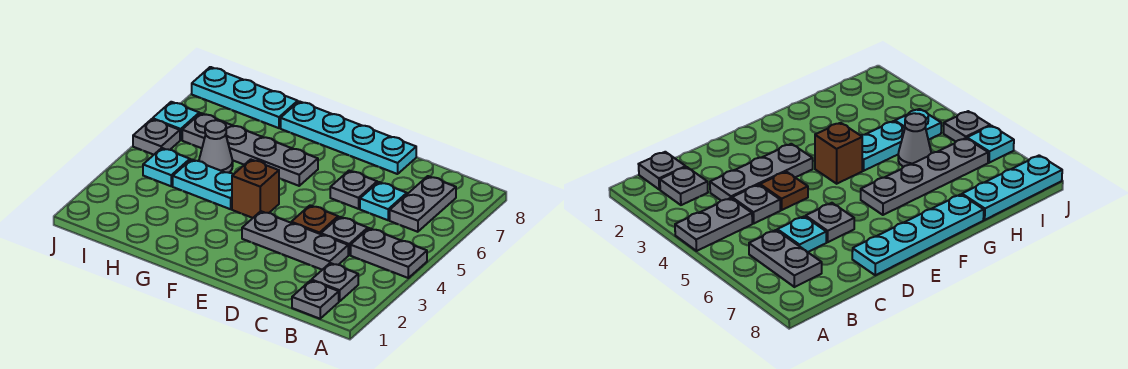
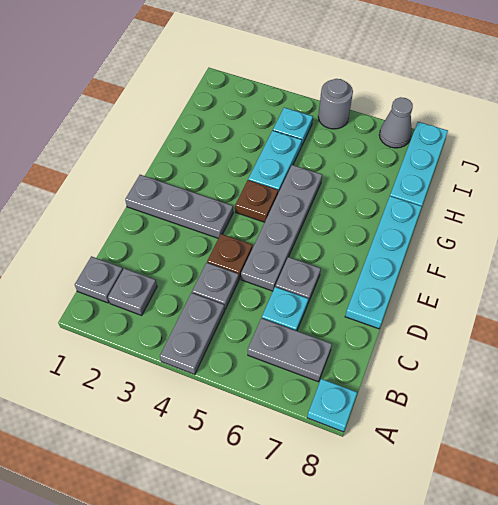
grey plate C3:E3 level 1 -> grey plate E1:E3 level 1
brown brick F4 level 1 -> brown plate F4 level 1
grey plate F6:I6 level 1 -> grey plate D5:G5 level 1
grey cone H5 level 1 -> grey cone J7 level 1
grey plate J5 level 1 -> grey round brick J5 level 1
cyan plate J6 level 1 -> cyan plate A8 level 1

